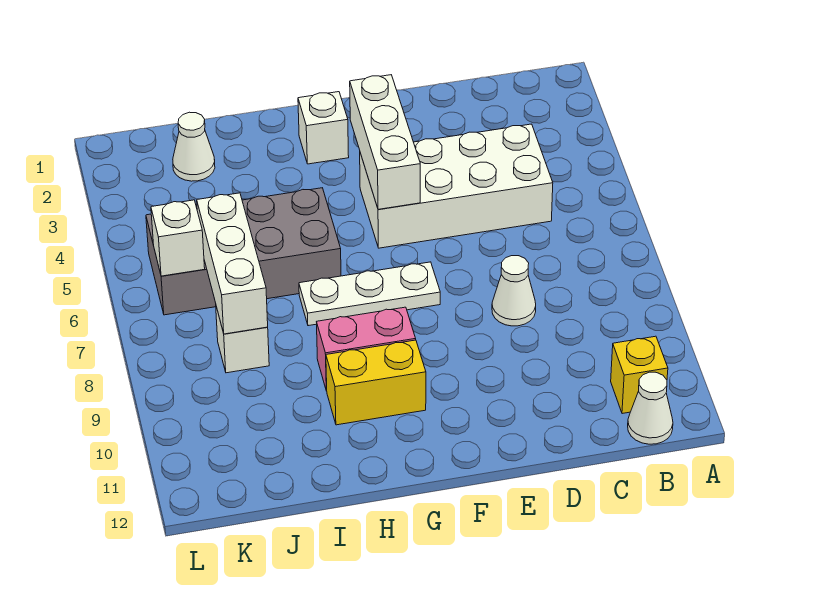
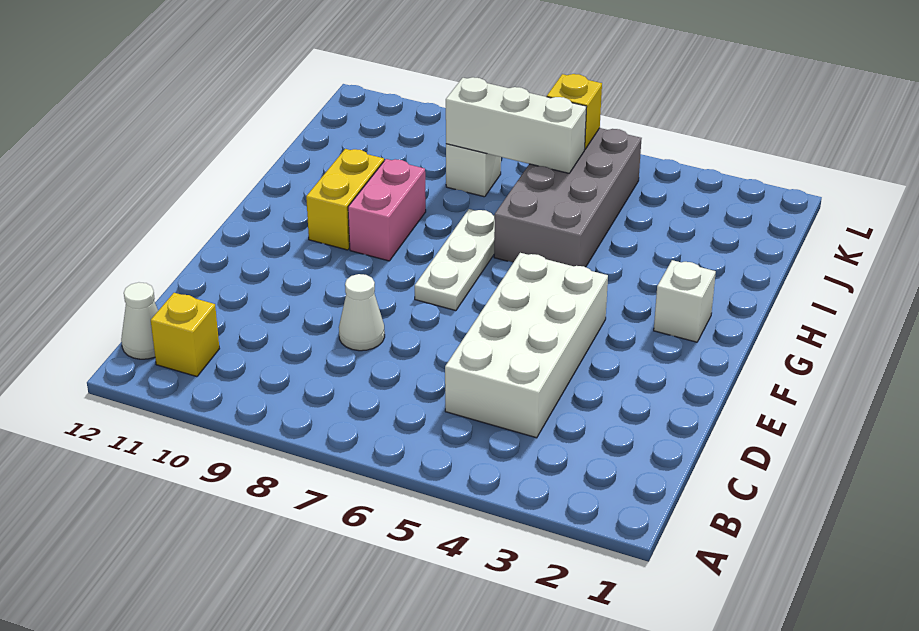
white brick F3:F5 level 2 -> none
white cone J2 level 1 -> none
white brick K6 level 2 -> yellow brick K6 level 2

